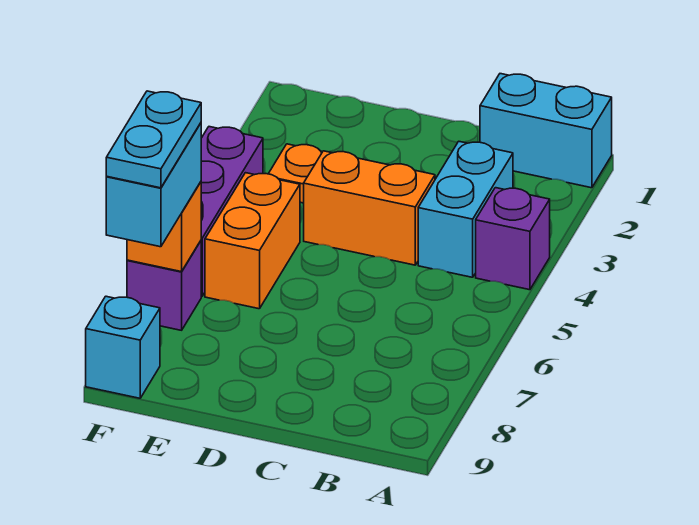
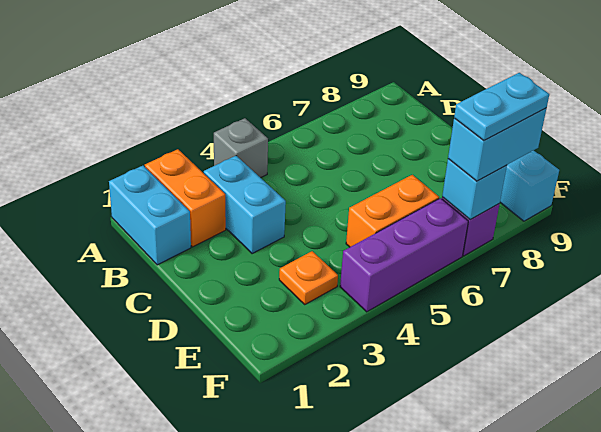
purple brick A4 level 1 -> grey brick A4 level 1
cyan brick B3:B4 level 1 -> cyan brick B3:C3 level 1
orange brick C4:D4 level 1 -> orange brick A2:B2 level 1
orange brick F7 level 2 -> cyan brick F7 level 2

